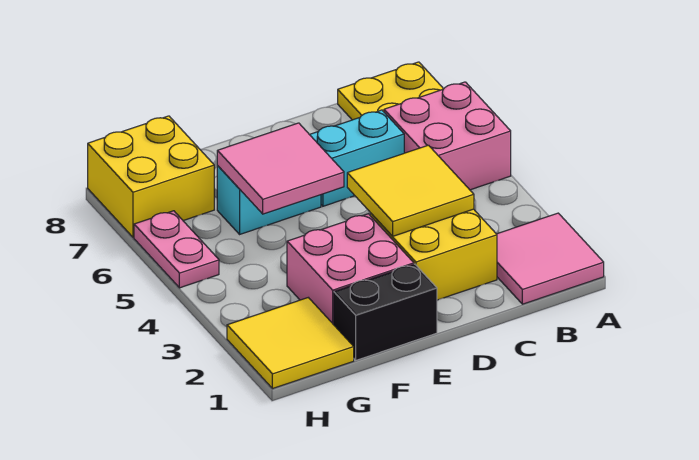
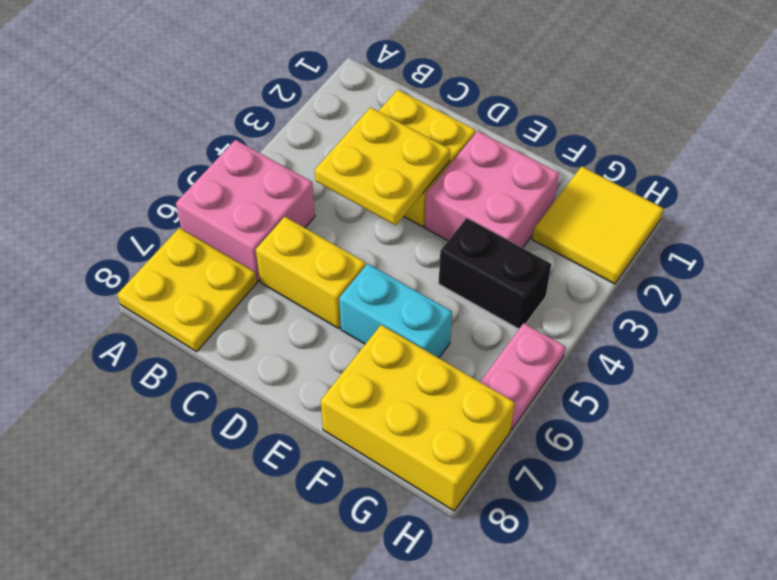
pink tile A1:B2 level 1 -> none
yellow tile C3:D4 level 2 -> yellow plate C3:D4 level 2
cyan brick C6:D6 level 1 -> yellow brick C6:D6 level 1
black brick E1:F1 level 1 -> black brick F4:G4 level 1
pink tile E5:F6 level 2 -> none
yellow brick G7:H8 level 1 -> yellow brick F7:H8 level 1

